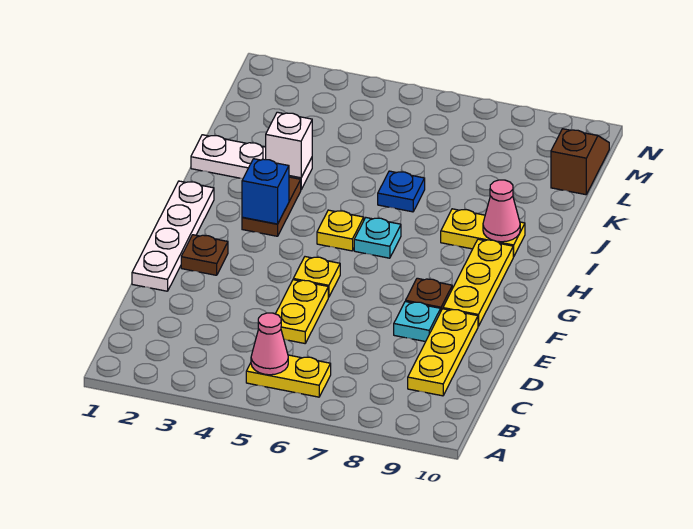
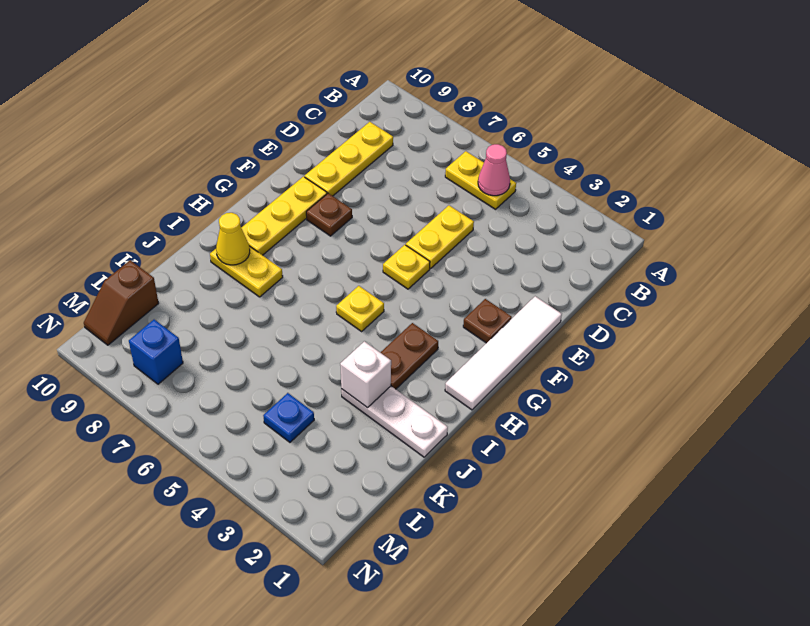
white plate E1:H1 level 1 -> white tile E1:H1 level 1
cyan plate E8 level 1 -> none
blue brick H3 level 2 -> blue brick M8 level 1
cyan plate H6 level 1 -> none
pink cone I9 level 2 -> yellow cone I9 level 2
blue plate J6 level 1 -> blue plate L4 level 1

